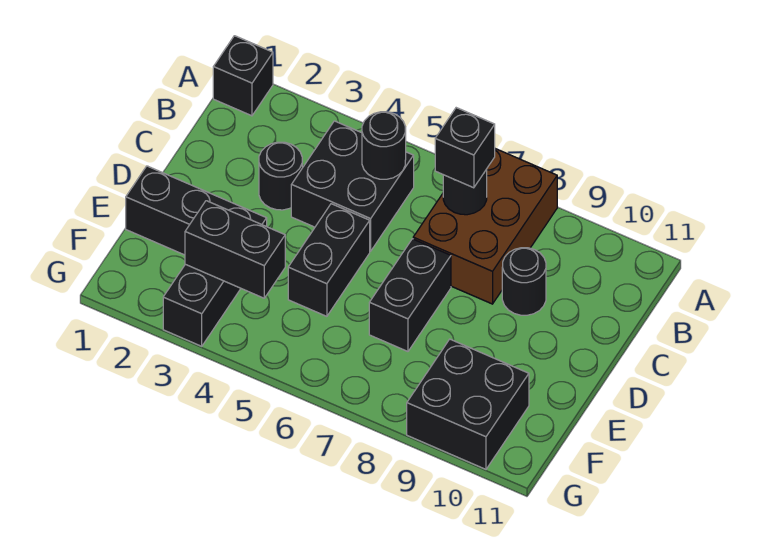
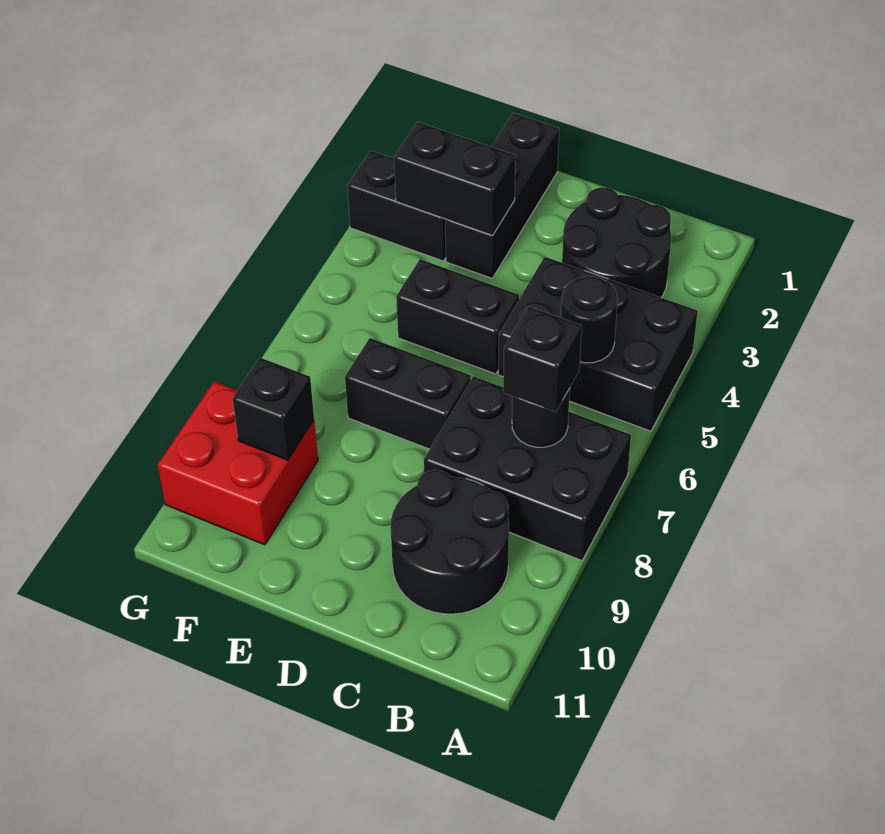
black brick A1 level 1 -> black brick F9 level 2
brown brick A7:C8 level 1 -> black brick A7:C8 level 1
black brick B4:C5 level 1 -> black brick A4:C5 level 1
black round brick C3 level 1 -> black round brick B2:C3 level 1
black round brick C9 level 1 -> black round brick B9:C10 level 1
black brick F3:F4 level 2 -> black brick E3:F3 level 2
black brick F9:G10 level 1 -> red brick F9:G10 level 1

